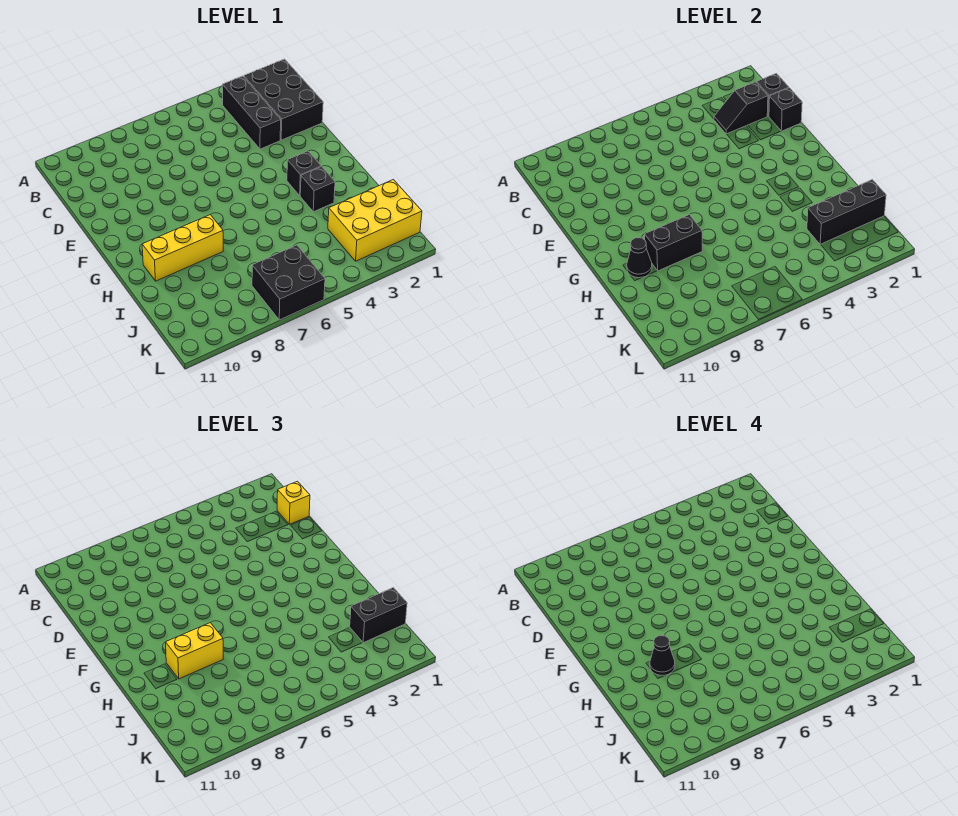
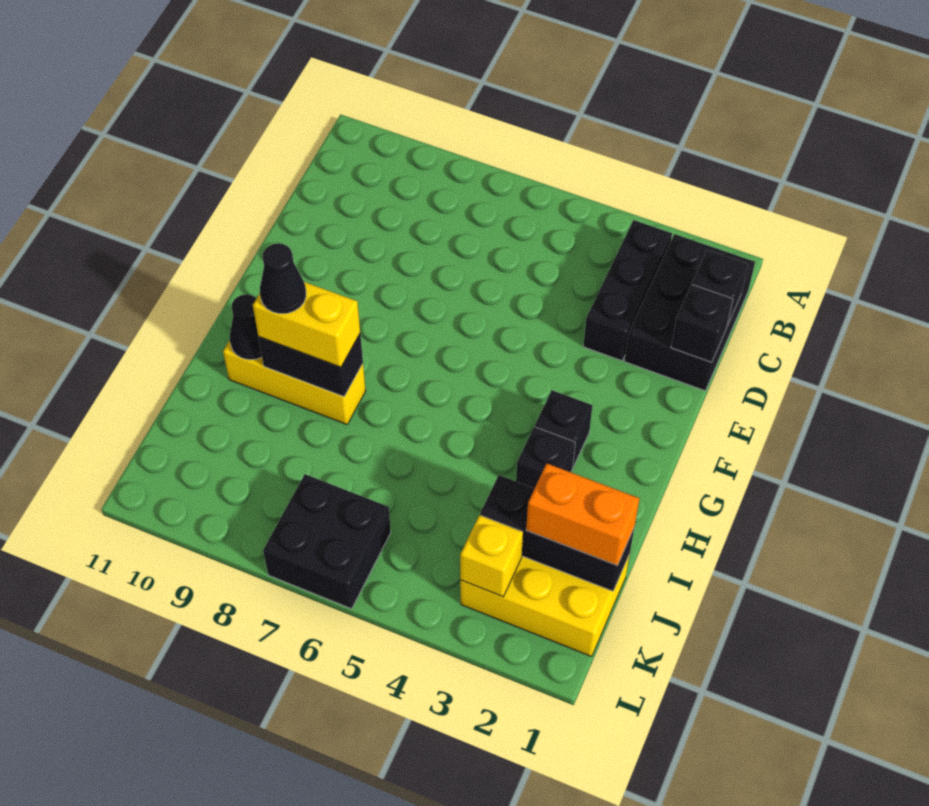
yellow brick C1 level 3 -> yellow brick K3 level 2
black slope C2:C3 level 2 top 2 -> none
black brick J1:J2 level 3 -> orange brick J1:J2 level 3

